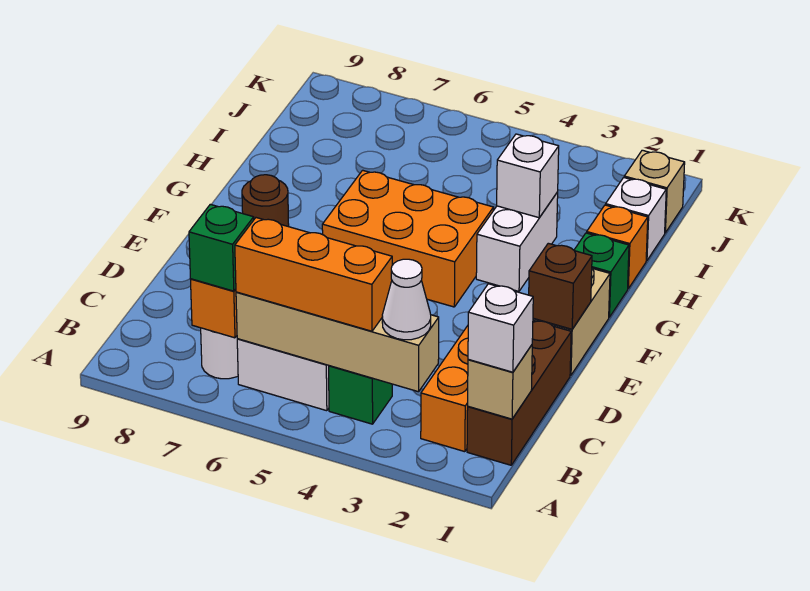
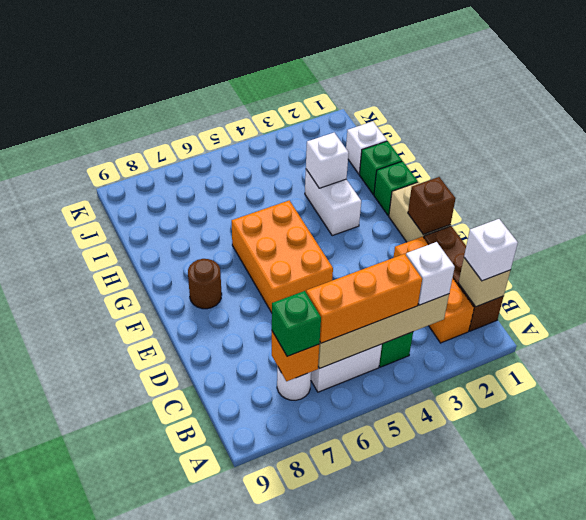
white cone B3 level 3 -> white brick B3 level 3
orange brick F4:G6 level 1 -> orange brick E5:G6 level 1
orange brick H1 level 1 -> green brick H1 level 1
tan brick J1 level 1 -> none

